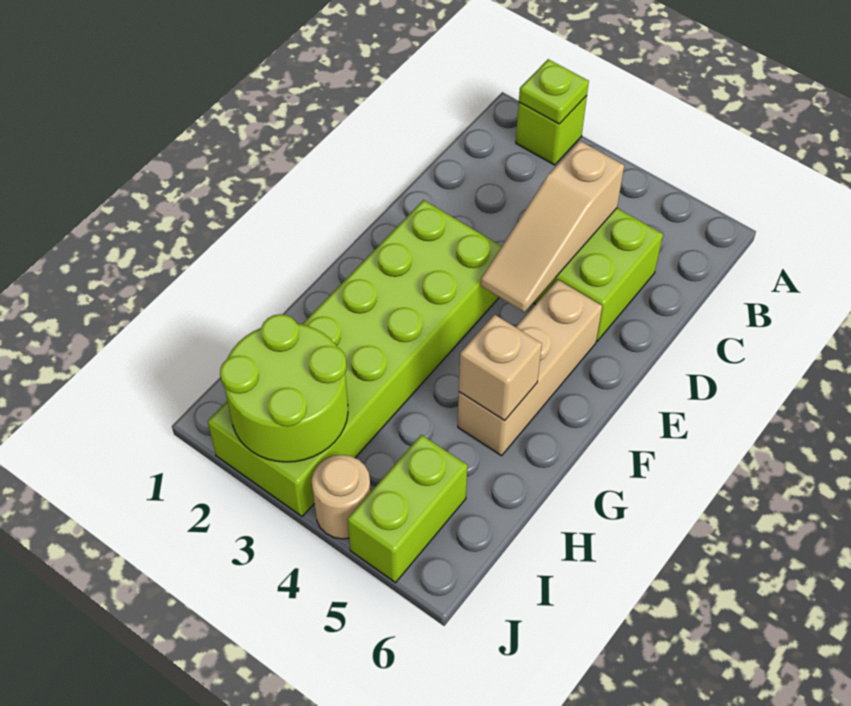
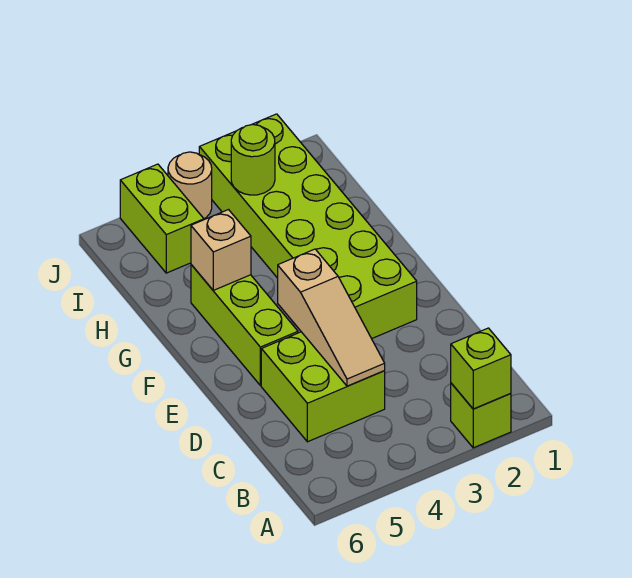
lime plate A2 level 2 -> lime brick A2 level 2
tan slope C4:E4 level 2 top C -> tan slope C4:E4 level 2 top E
tan brick E5:G5 level 1 -> lime brick E5:G5 level 1
lime round brick I2:J3 level 2 -> lime round brick I3 level 2

